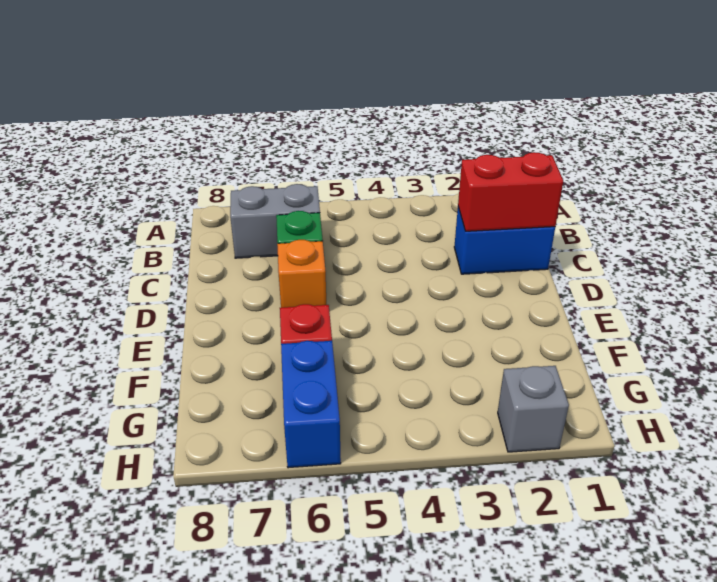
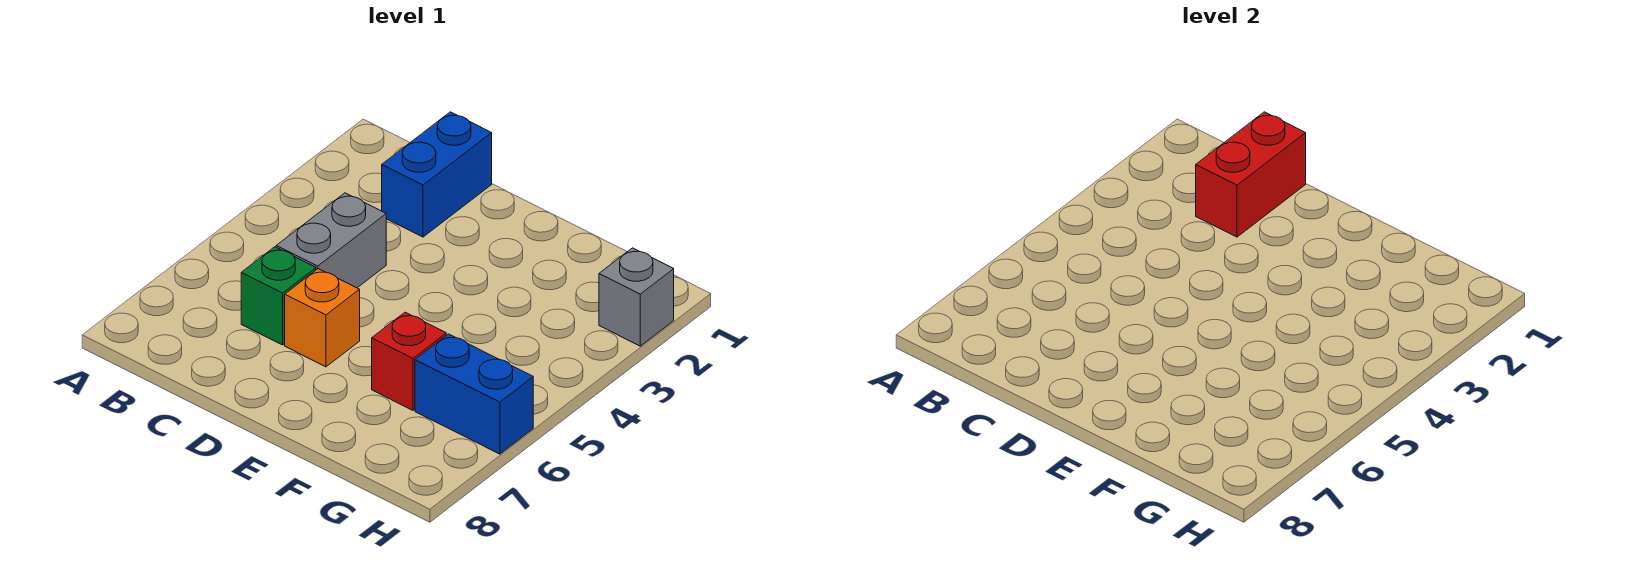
grey brick B6:B7 level 1 -> grey brick C4:C5 level 1

